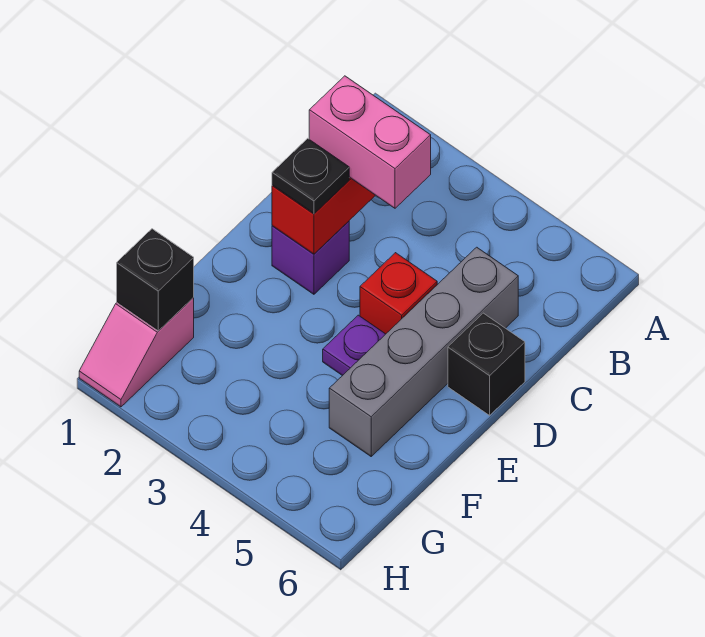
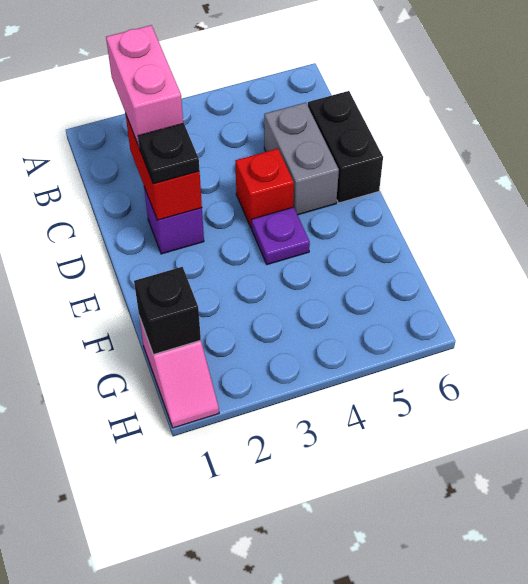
pink brick C2:C3 level 3 -> pink brick B2:C2 level 3
grey brick C5:F5 level 1 -> grey brick C5:D5 level 1
black brick D6 level 1 -> black brick C6:D6 level 1

